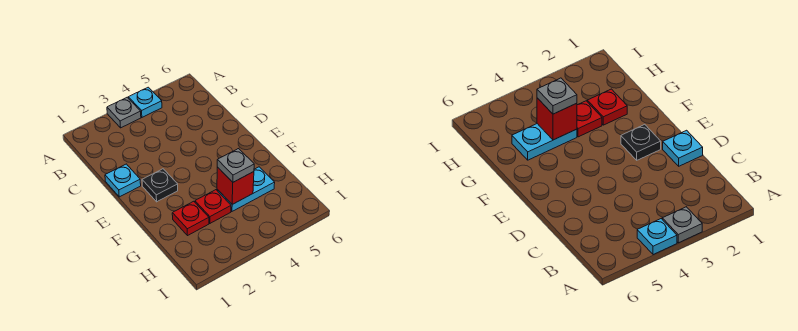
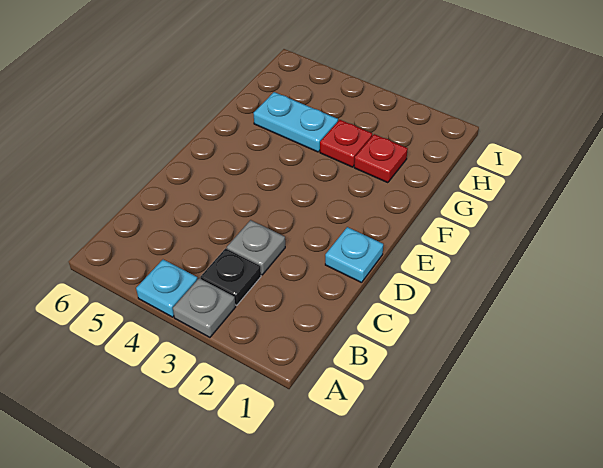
black plate E2 level 1 -> black plate B3 level 1
red brick G4 level 2 -> none
grey plate G4 level 3 -> grey plate C3 level 1

